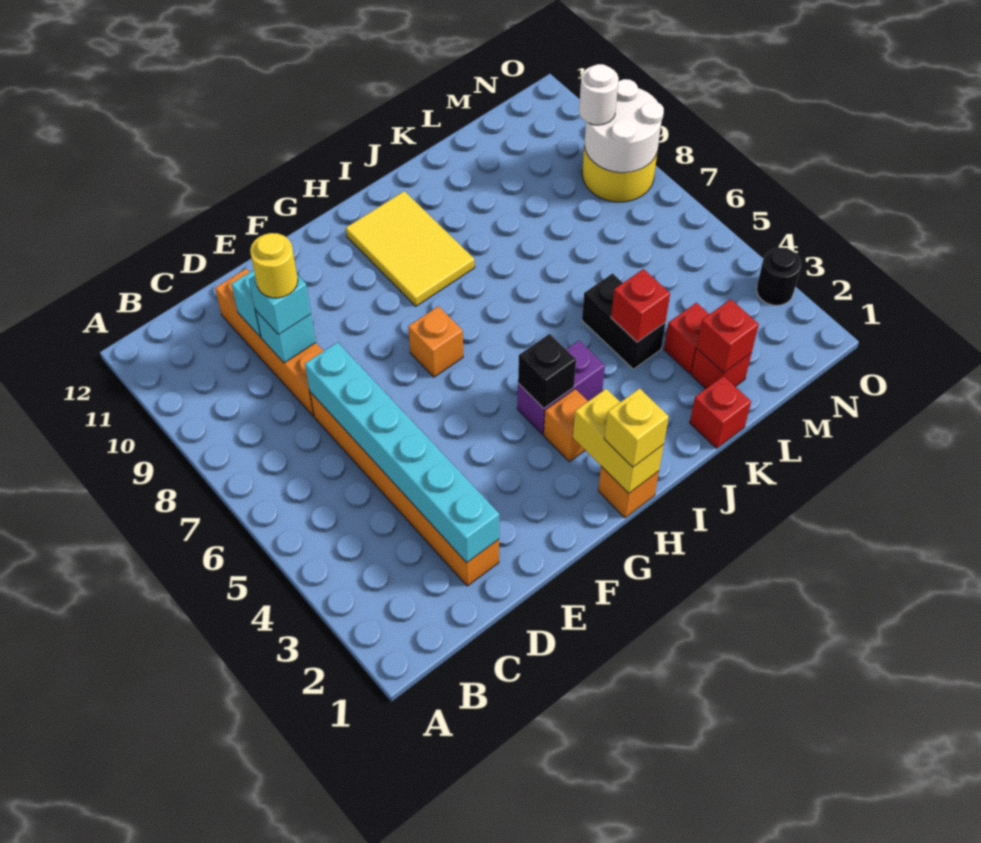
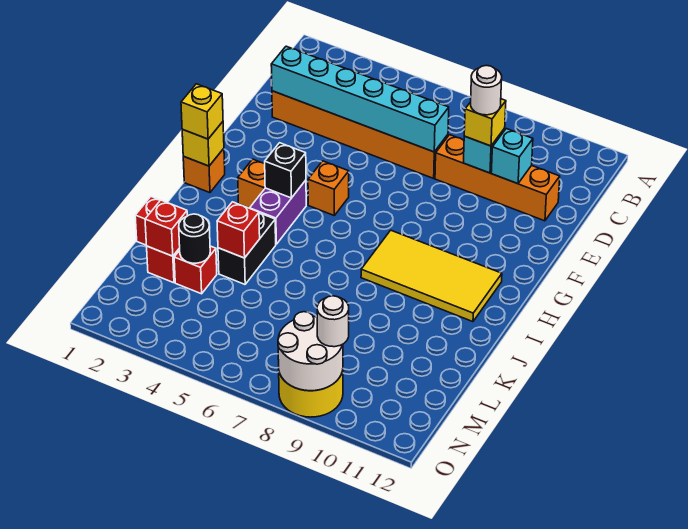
cyan brick D9 level 3 -> yellow brick D9 level 3
yellow round brick D9 level 4 -> white round brick D9 level 4
orange brick G7 level 1 -> orange brick G5 level 1
yellow brick H1:H2 level 2 -> yellow brick H1 level 2
yellow tile H9:I11 level 1 -> yellow tile H8:I11 level 1
black brick K4:K5 level 1 -> black brick J4:K4 level 1
black round brick O3 level 1 -> black round brick L3 level 2

